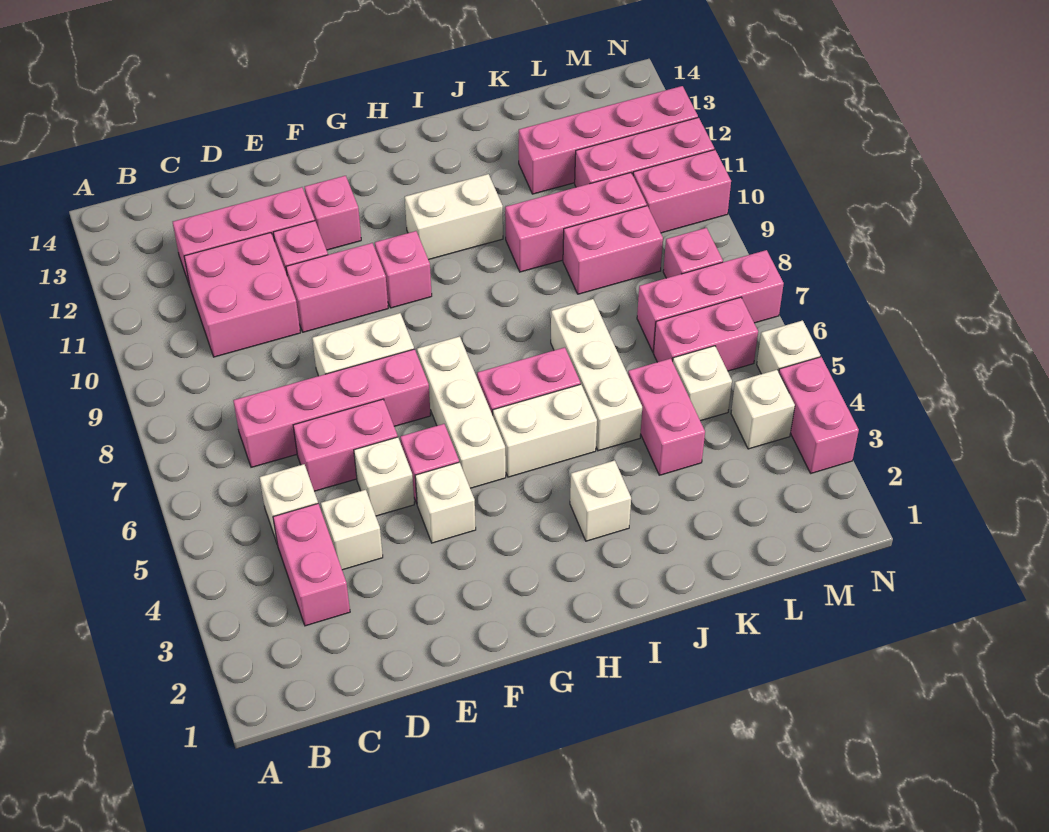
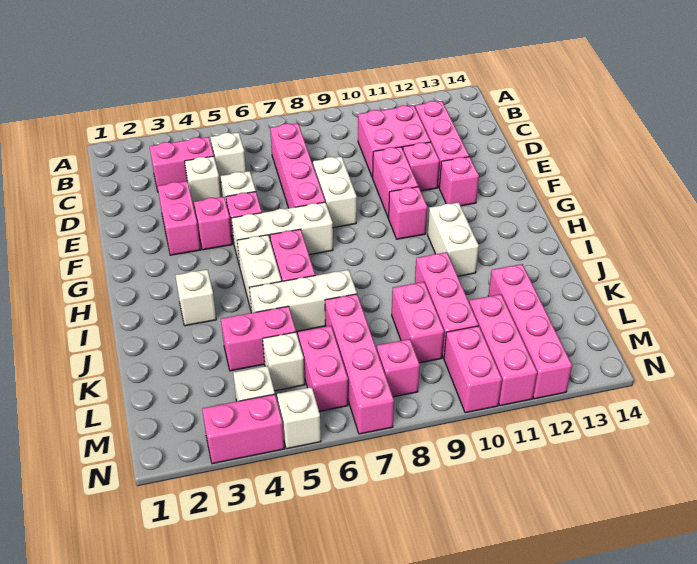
pink brick D6:E6 level 1 -> pink brick E3:F3 level 1
white brick F4 level 1 -> pink brick F4 level 1
pink brick L7:N7 level 1 -> pink brick K7:N7 level 1

